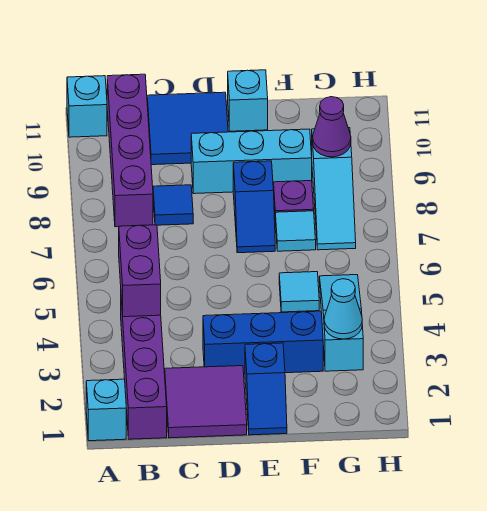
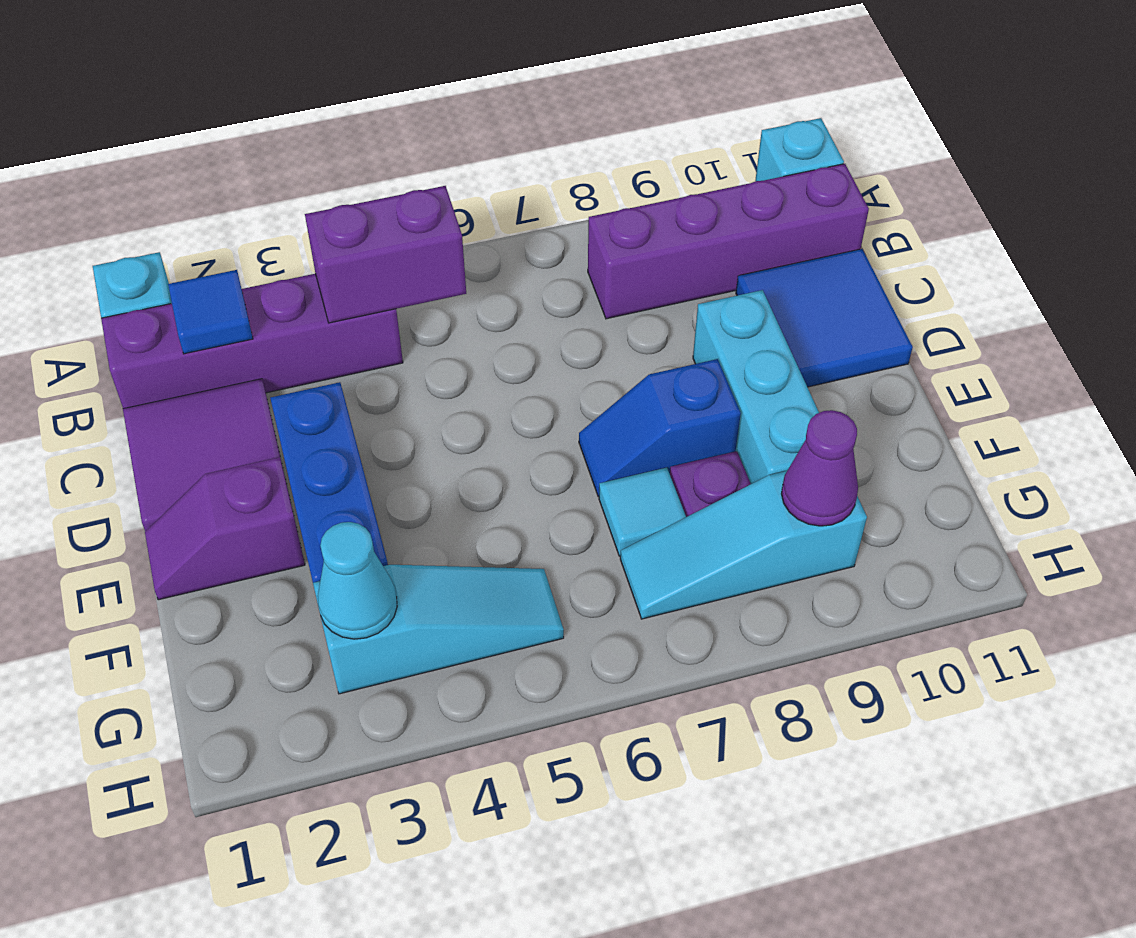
blue tile C8 level 1 -> blue tile B2 level 2
blue slope E1:E2 level 1 top 2 -> purple slope E1:E2 level 1 top 2
cyan brick E11 level 1 -> none
cyan tile F5 level 1 -> none

